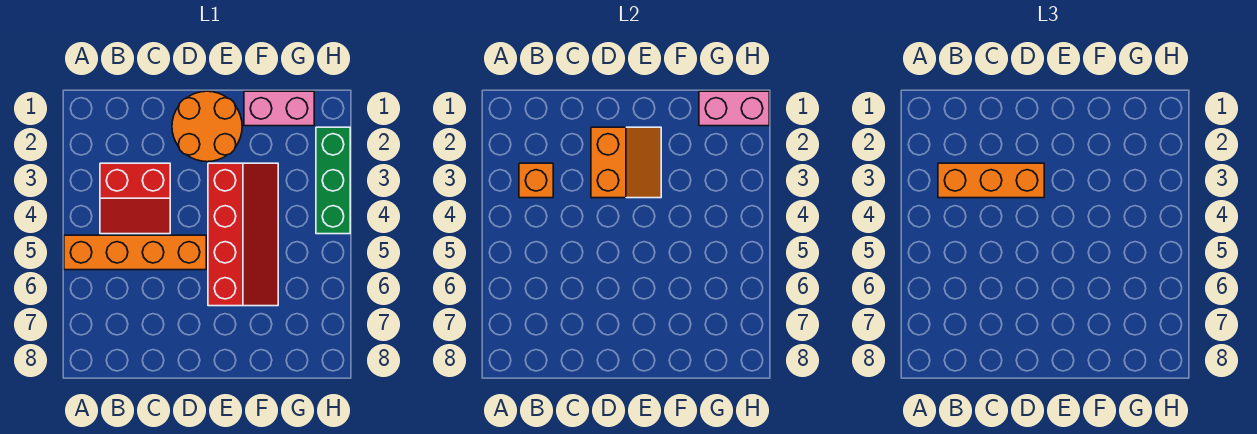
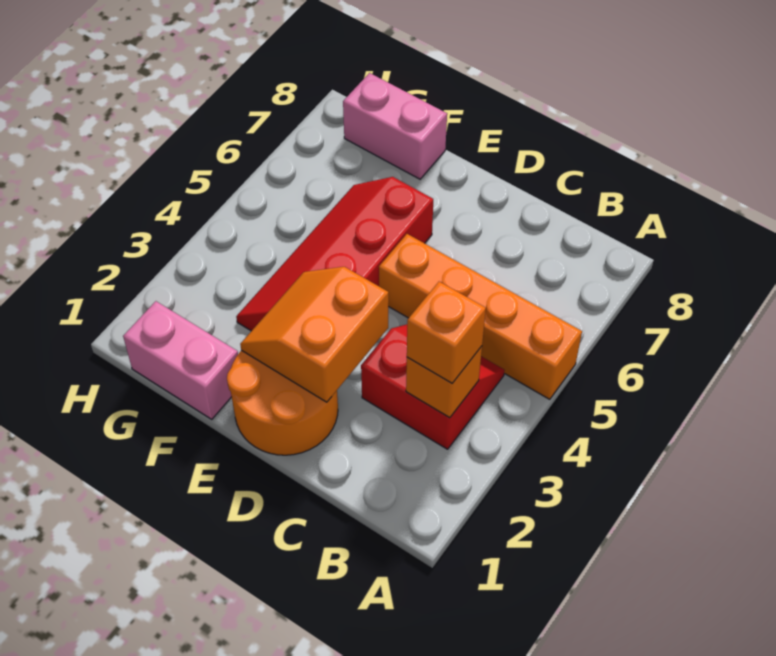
orange brick B3:D3 level 3 -> orange brick B3 level 3
pink brick G1:H1 level 2 -> pink brick F8:G8 level 1
green brick H2:H4 level 1 -> none

